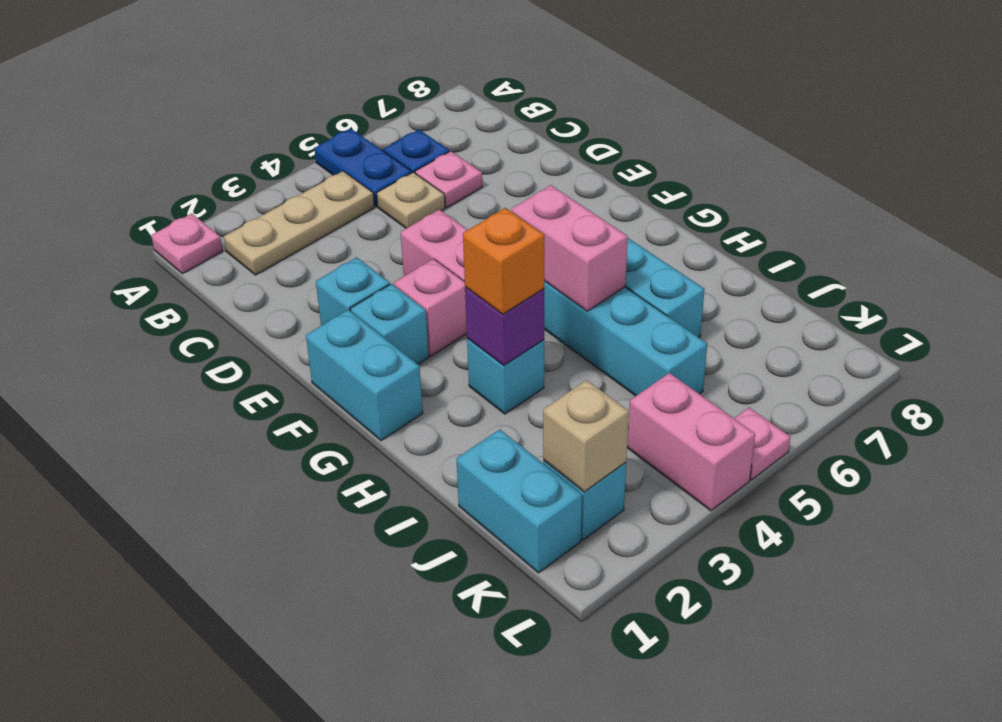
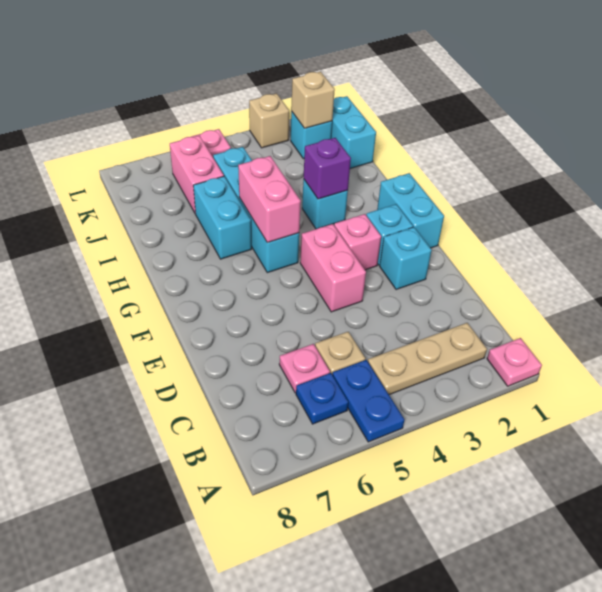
orange brick H3 level 3 -> none
pink brick K4:L4 level 1 -> pink brick J6:K6 level 1
none -> tan brick L3 level 1

